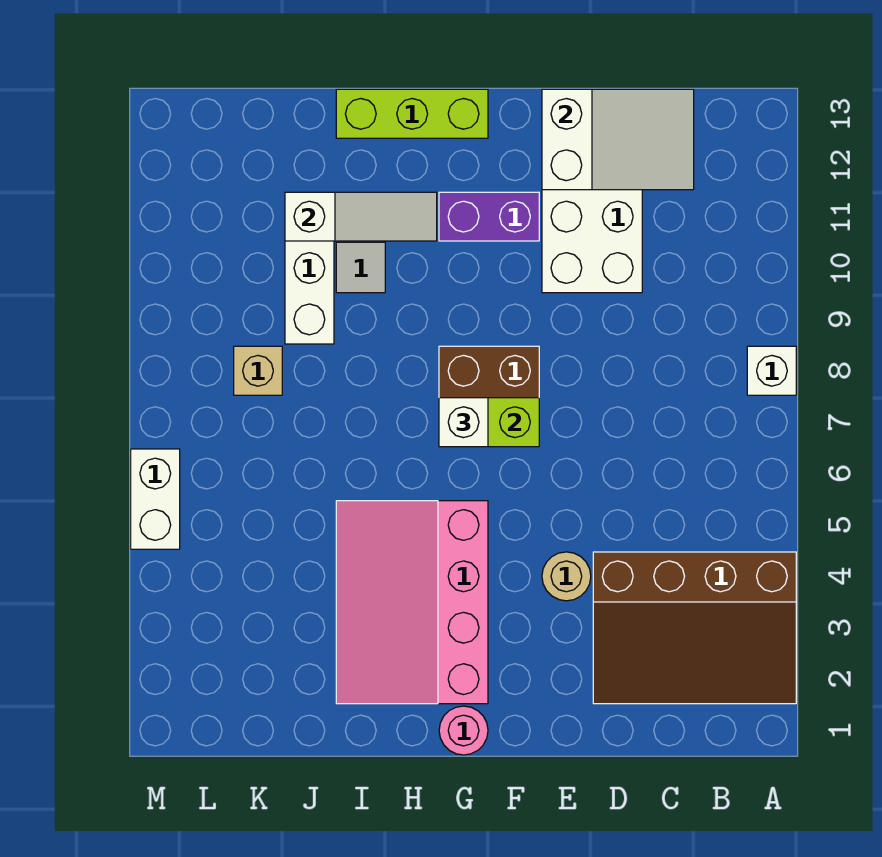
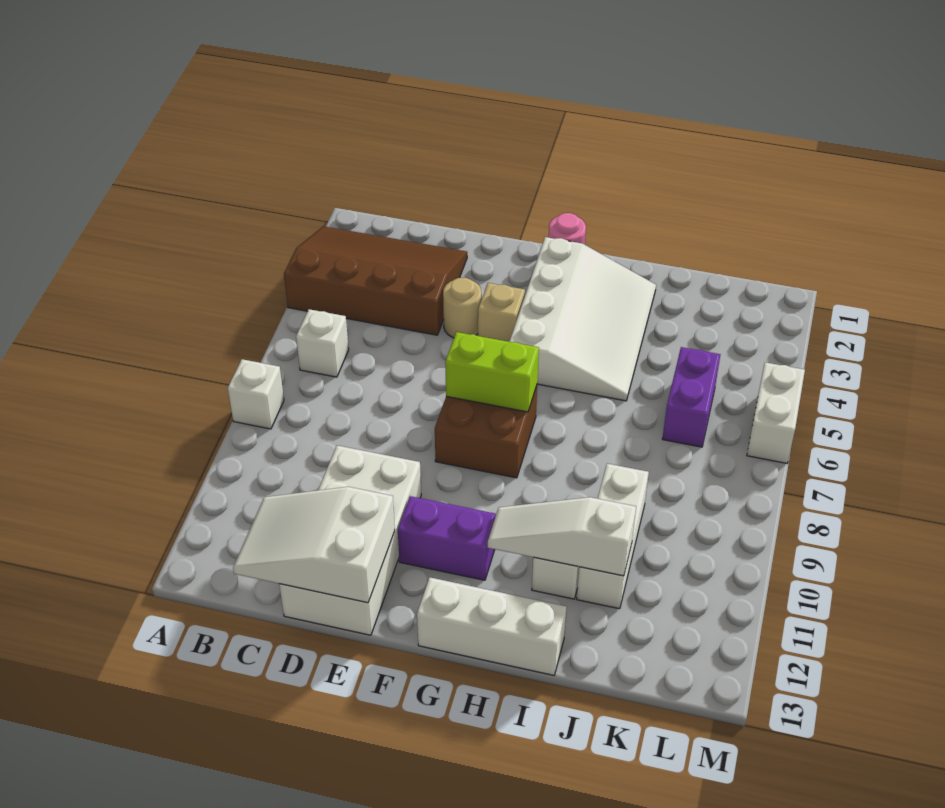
pink slope G2:I5 level 1 top G -> white slope G2:I5 level 1 top G
white brick G7 level 3 -> white brick B6 level 1
lime brick G13:I13 level 1 -> white brick G13:I13 level 1
none -> purple brick K5:K6 level 1
tan brick K8 level 1 -> tan brick F4 level 1

